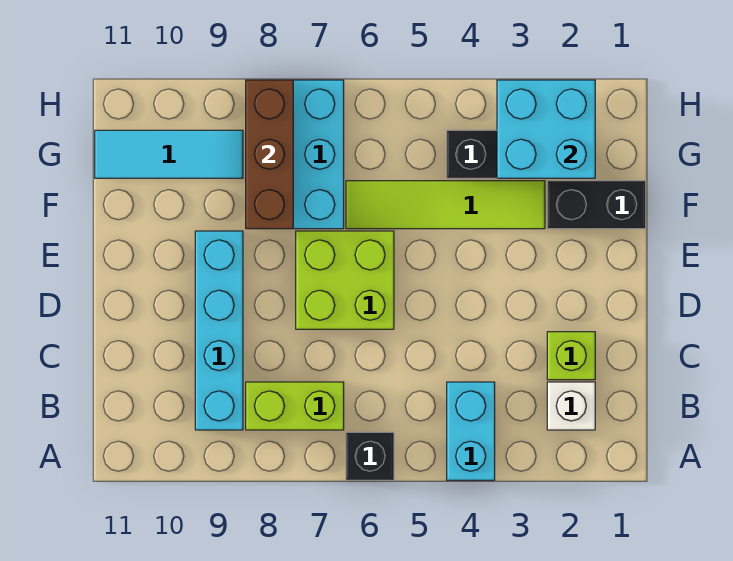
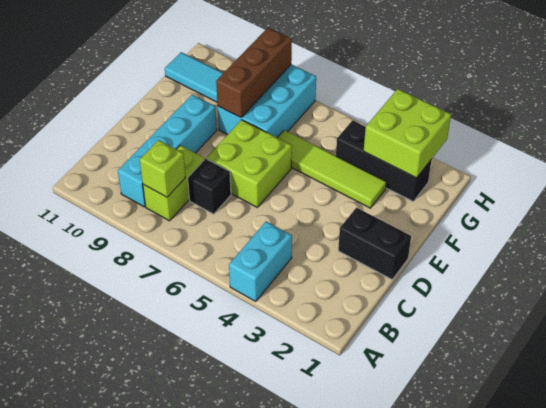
black brick A6 level 1 -> black brick C7 level 1
white brick B2 level 1 -> none
lime brick B7:B8 level 1 -> lime brick B8:C8 level 1
lime brick C2 level 1 -> lime brick B8 level 2
black brick F1:F2 level 1 -> black brick D1:D2 level 1
cyan brick G2:H3 level 2 -> lime brick G2:H3 level 2

